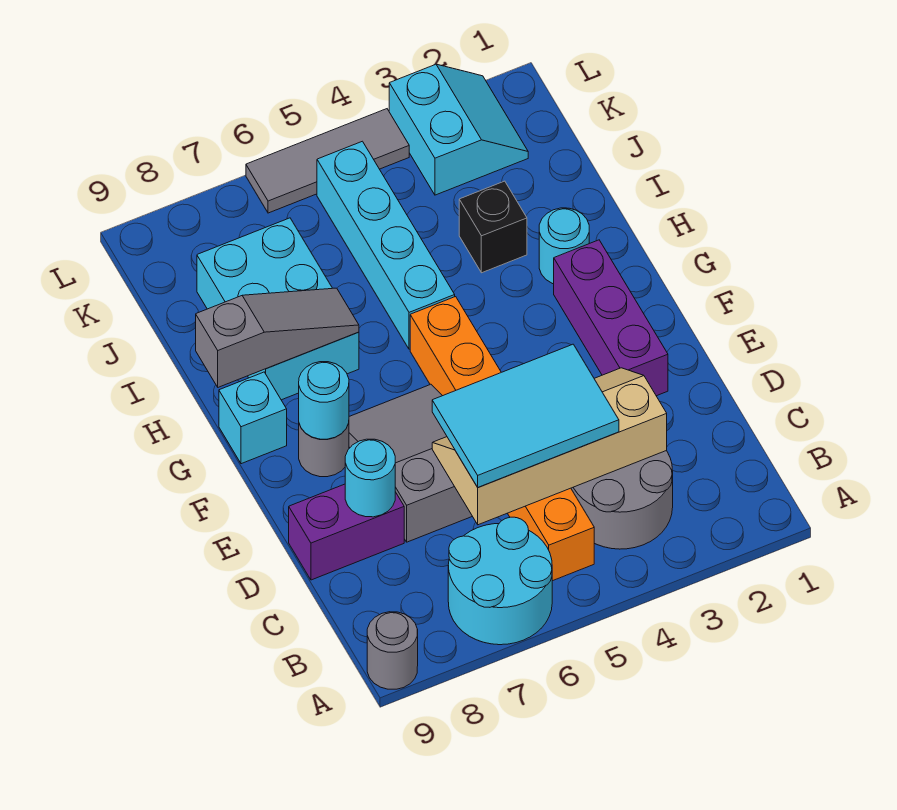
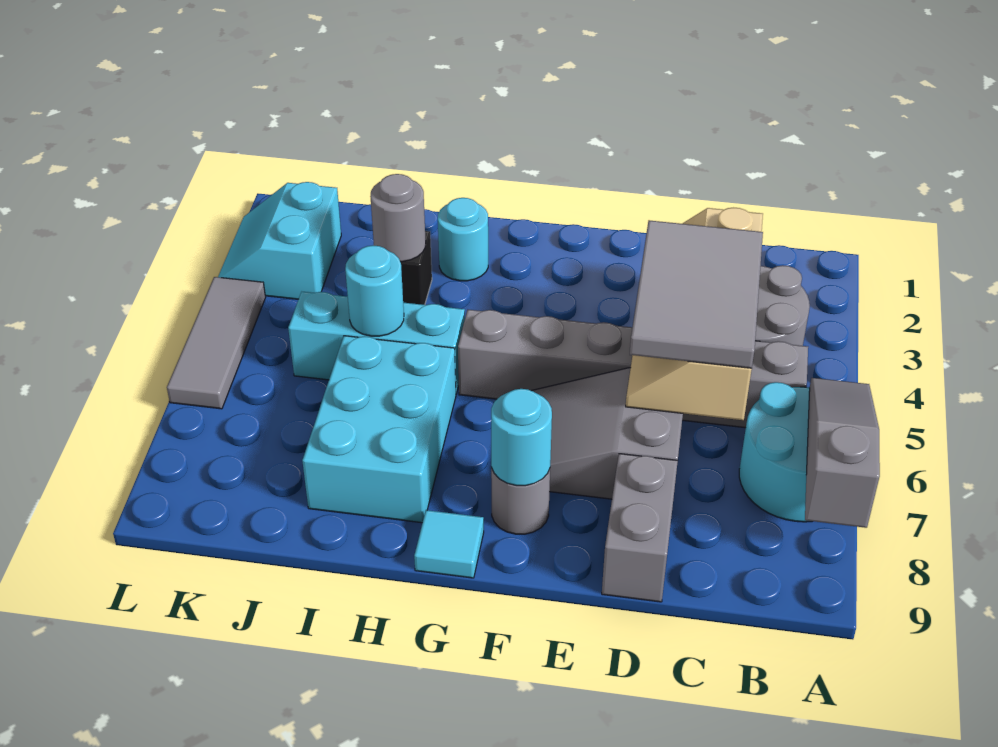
grey round brick A9 level 1 -> grey round brick I3 level 2
orange brick B5:G5 level 1 -> grey brick B5:G5 level 1
cyan tile C4:D6 level 3 -> grey tile C4:D6 level 3
purple brick D8:D9 level 1 -> grey brick D8:D9 level 1
cyan round brick D8 level 2 -> cyan round brick I5 level 2
purple brick E2:G2 level 1 -> none
cyan brick G9 level 1 -> cyan tile G9 level 1
cyan brick H5:K5 level 1 -> cyan brick H5:J5 level 1
cyan brick H7:J8 level 1 -> cyan brick H6:I8 level 1
grey slope H7:H9 level 2 top 9 -> grey slope A6:A8 level 2 top 8
cyan slope K2:L3 level 1 top 3 -> cyan slope K2:L3 level 1 top K

